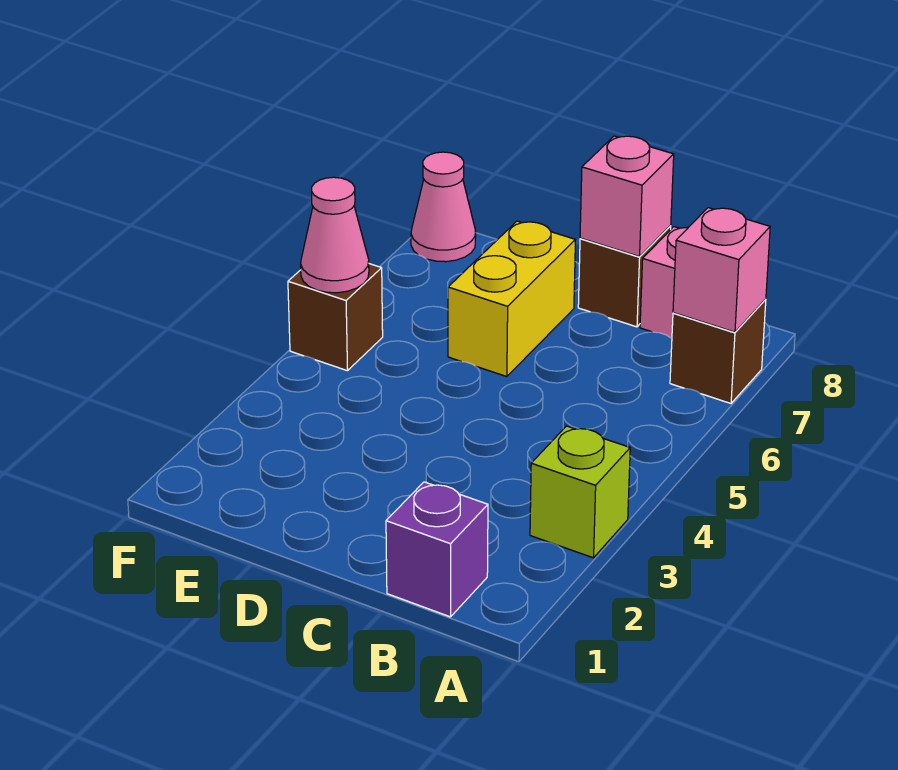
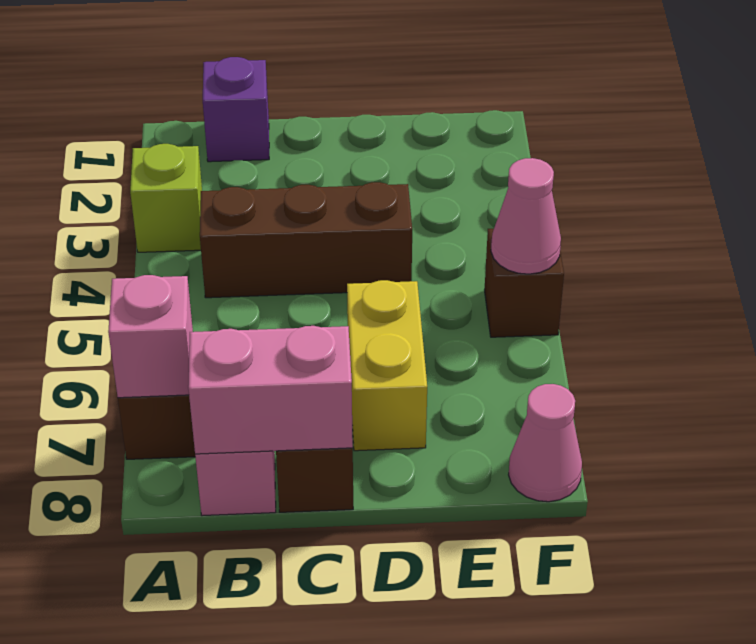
none -> brown brick B4:D4 level 1
pink brick C8 level 2 -> pink brick B8:C8 level 2

